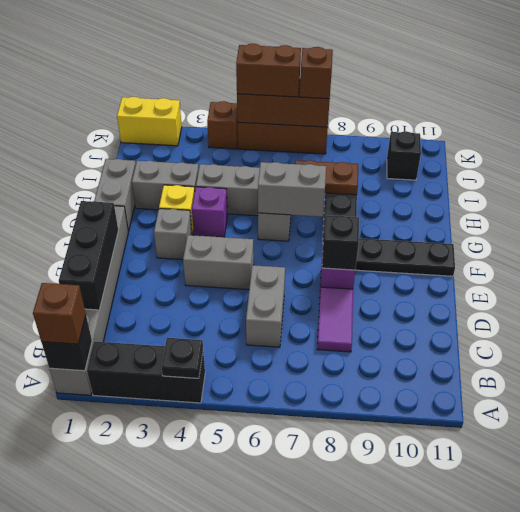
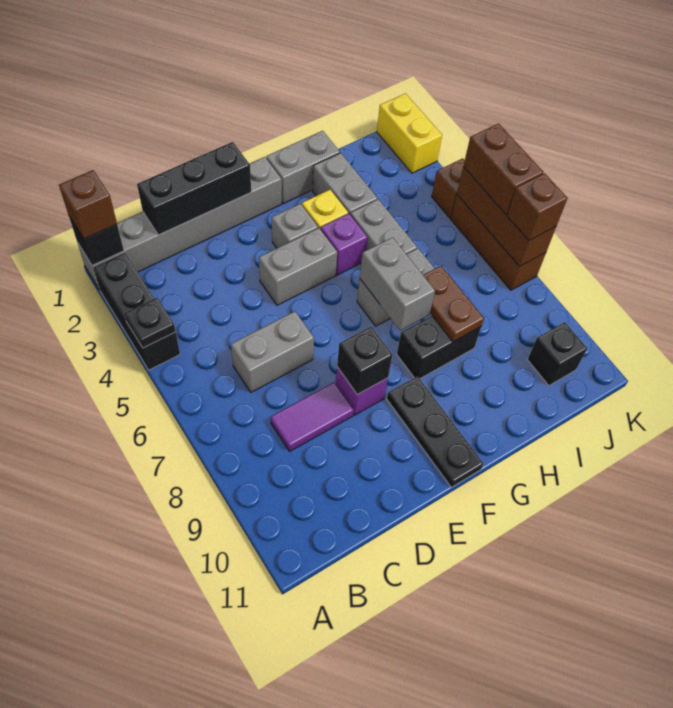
grey brick E4:E5 level 1 -> grey brick E4:F4 level 1

